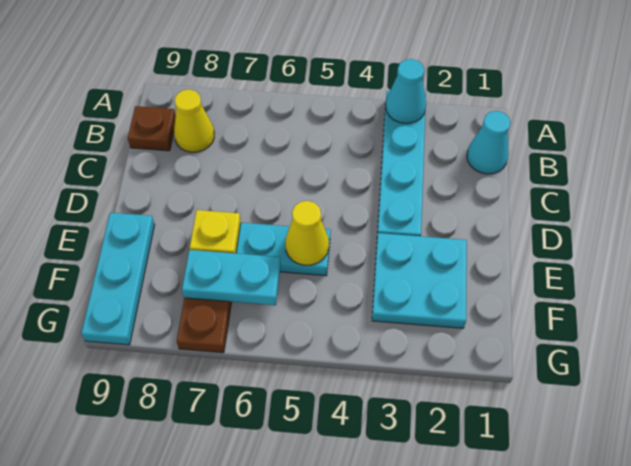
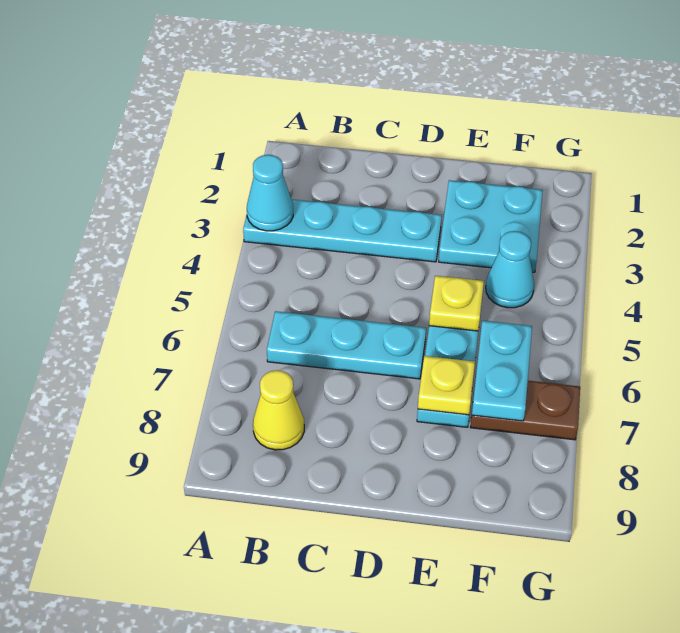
cyan cone B1 level 1 -> cyan cone F4 level 1
brown plate B9 level 1 -> none
yellow cone E5 level 2 -> yellow plate E5 level 2
cyan plate E9:G9 level 1 -> cyan plate B6:D6 level 1

